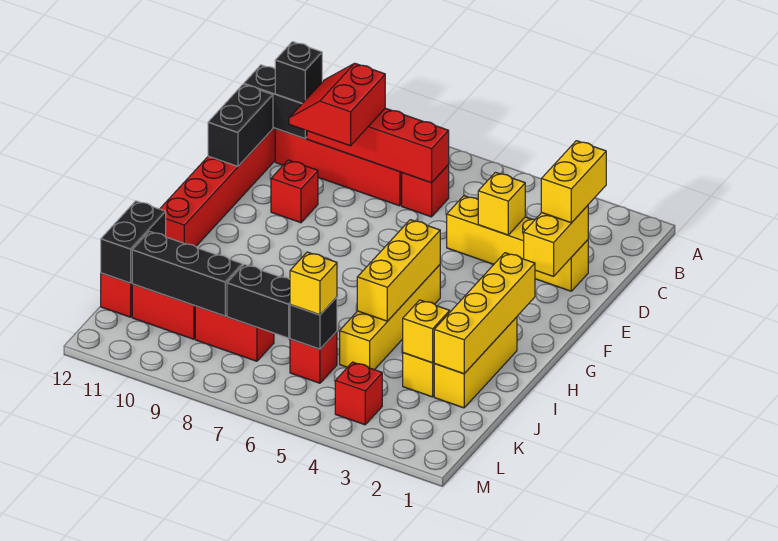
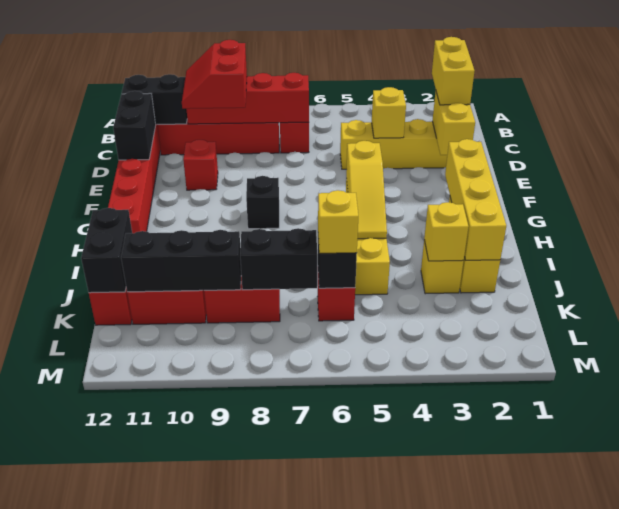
black brick C11 level 3 -> black brick G8 level 1
yellow brick G5:I5 level 2 -> yellow slope G5:I5 level 2 top G
red brick L4 level 1 -> none

